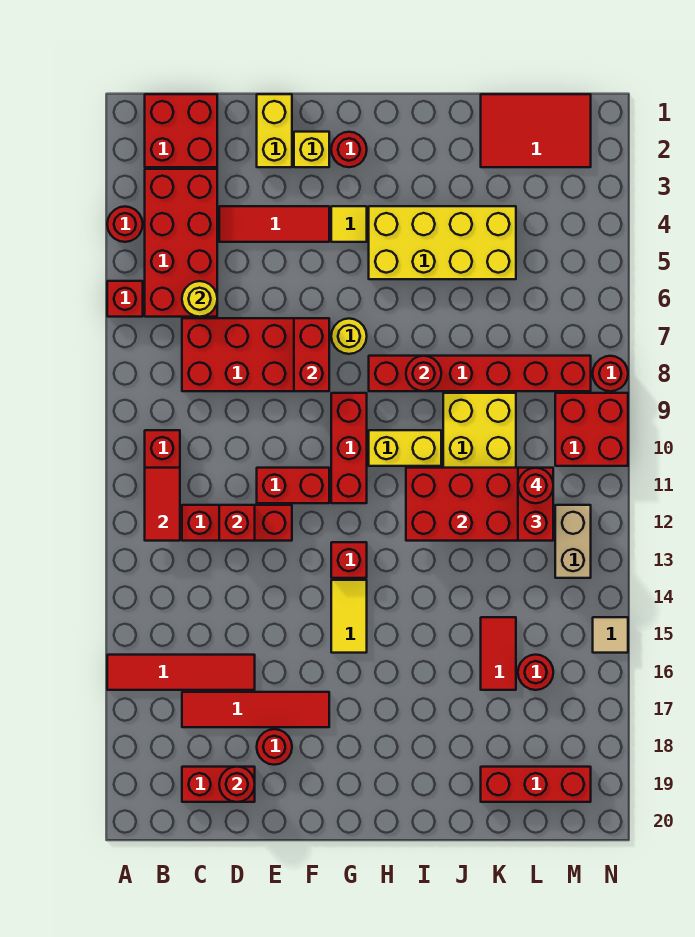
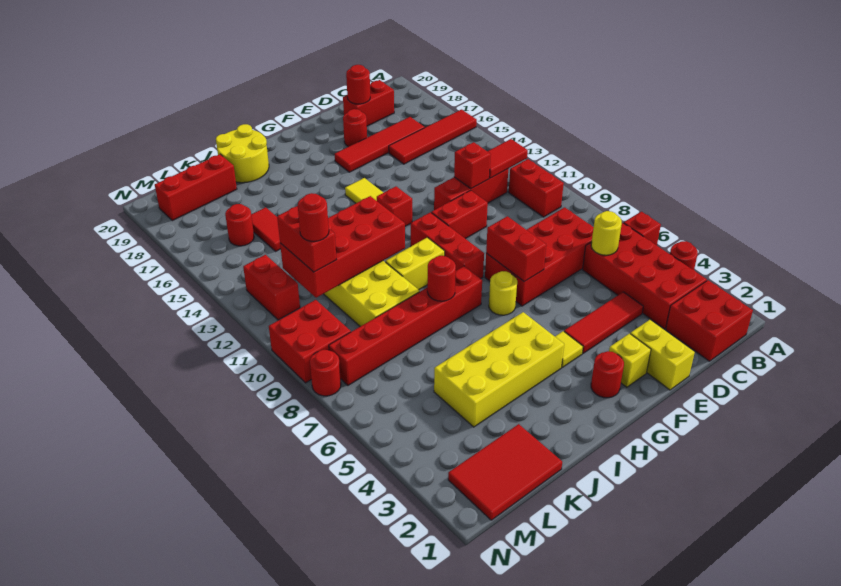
red tile B11:B12 level 2 -> red tile B12:C12 level 2
none -> yellow round brick I19:J20 level 1
tan brick M12:M13 level 1 -> red brick M12:M13 level 1
tan tile N15 level 1 -> none

